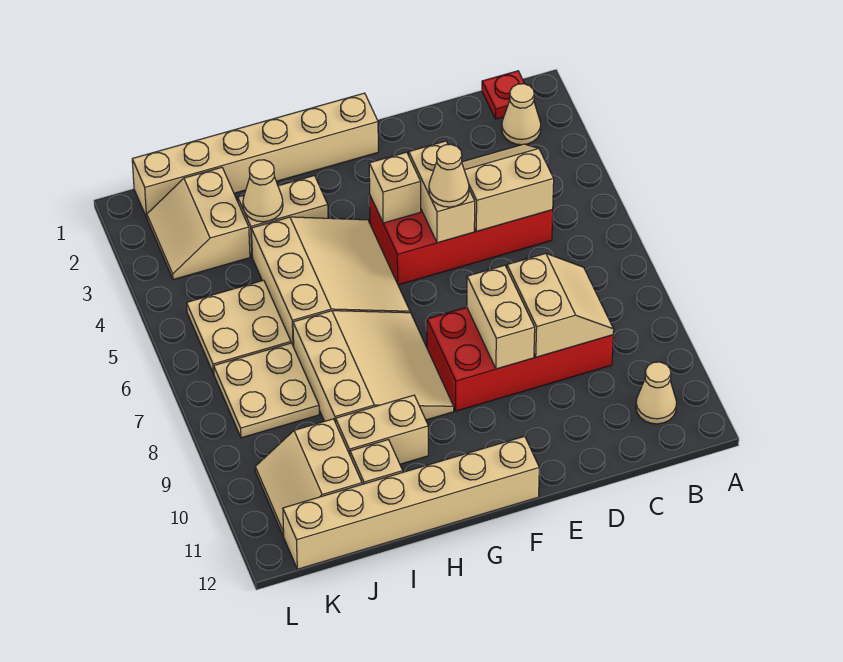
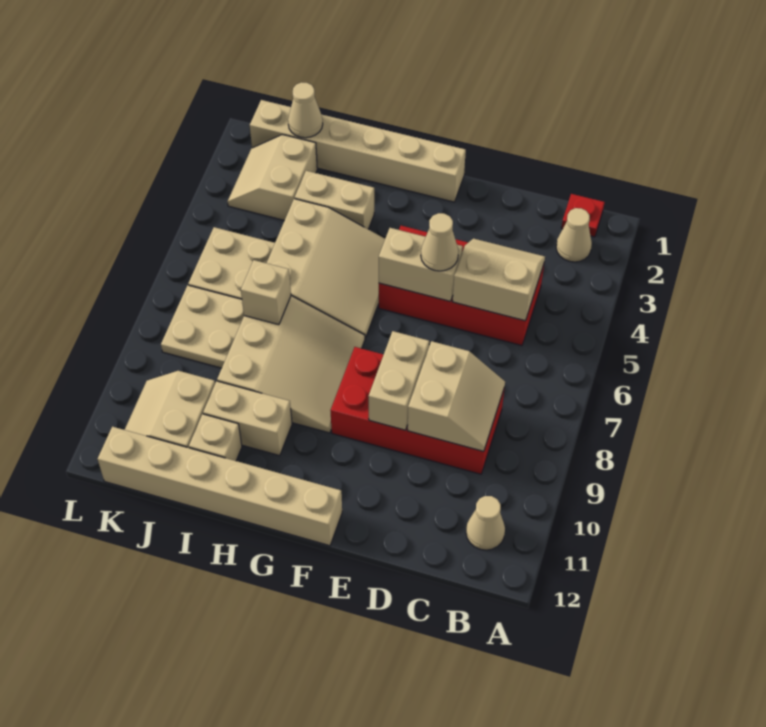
tan brick E4:E5 level 2 -> tan brick E5:F5 level 2
tan brick F4 level 2 -> tan brick I7 level 2
tan cone I3 level 2 -> tan cone J1 level 2

